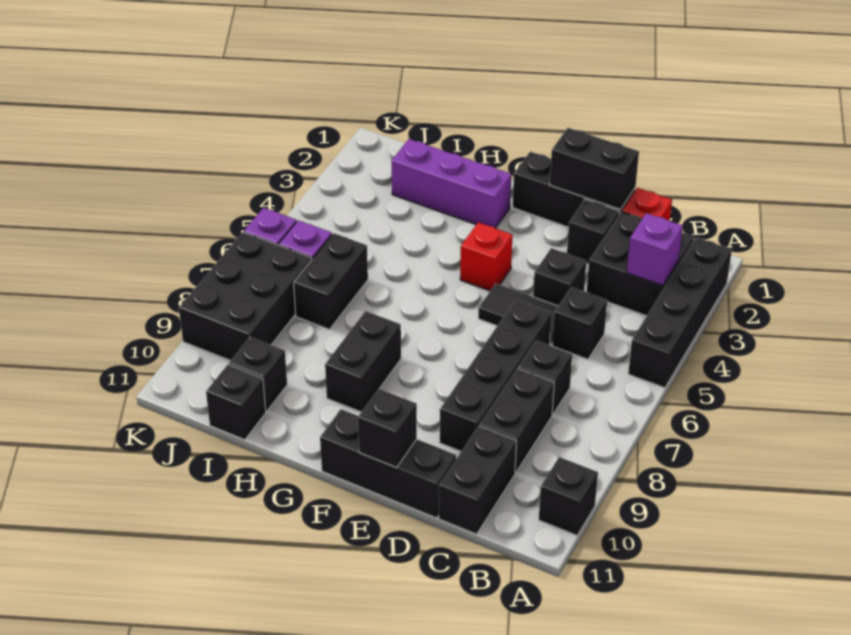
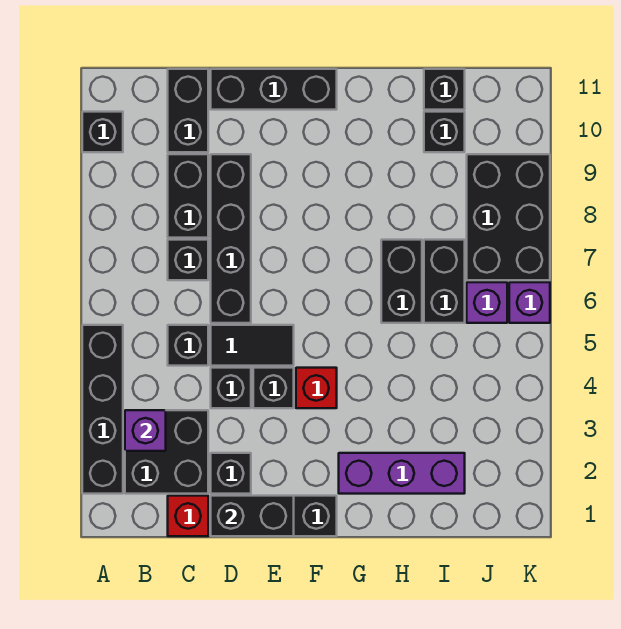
black brick E11 level 2 -> black brick E4 level 1
black brick G8:G9 level 1 -> black brick H6:H7 level 1

